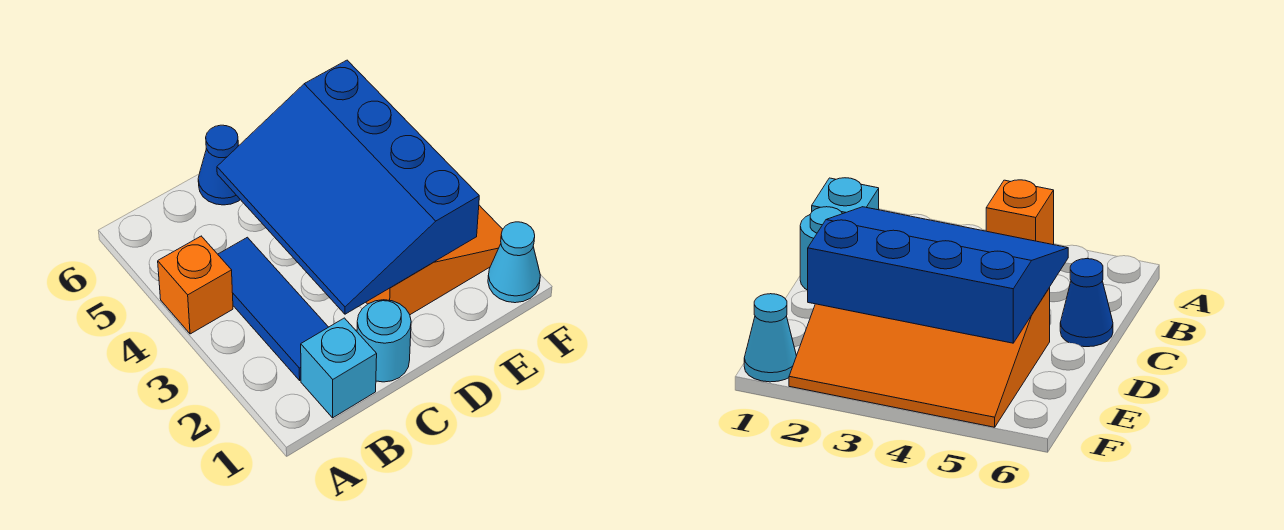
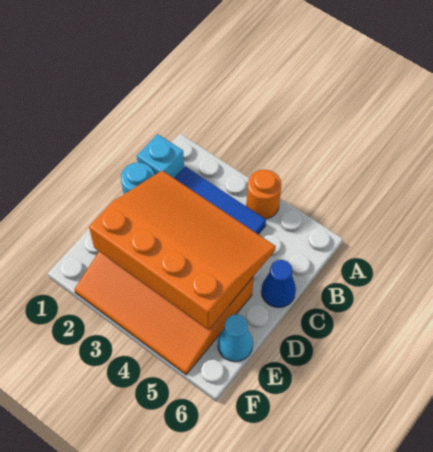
orange brick A4 level 1 -> orange round brick A4 level 1
blue slope C2:E5 level 2 top E -> orange slope C2:E5 level 2 top E
cyan cone F1 level 1 -> cyan cone E6 level 1

